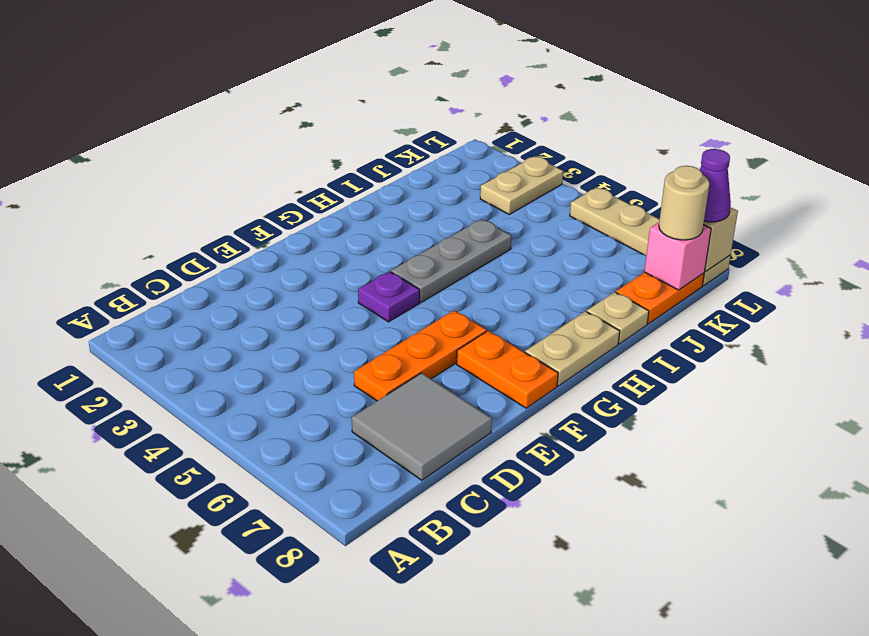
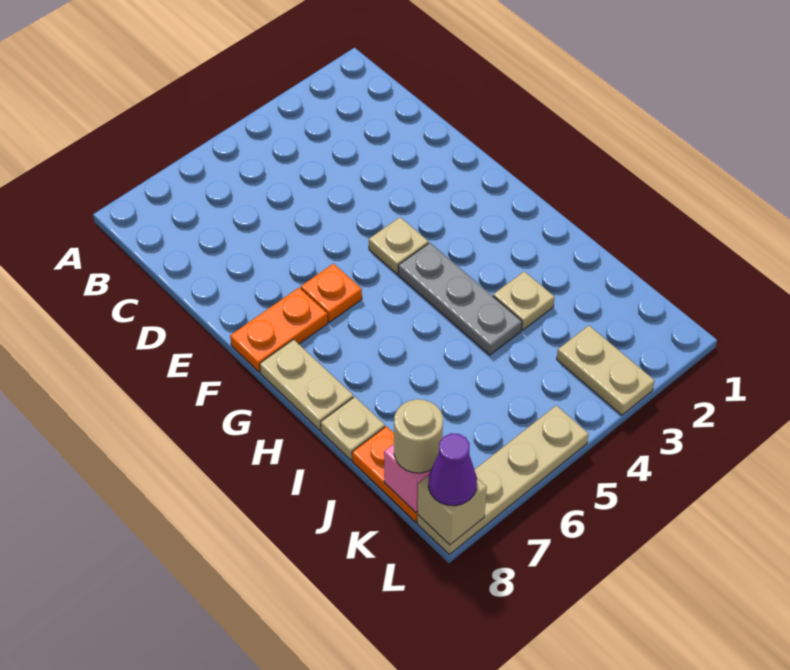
grey tile C7:D8 level 1 -> none
orange plate D6:F6 level 1 -> orange plate F6 level 1
purple plate F4 level 1 -> tan plate F4 level 1
none -> tan plate I3 level 1

